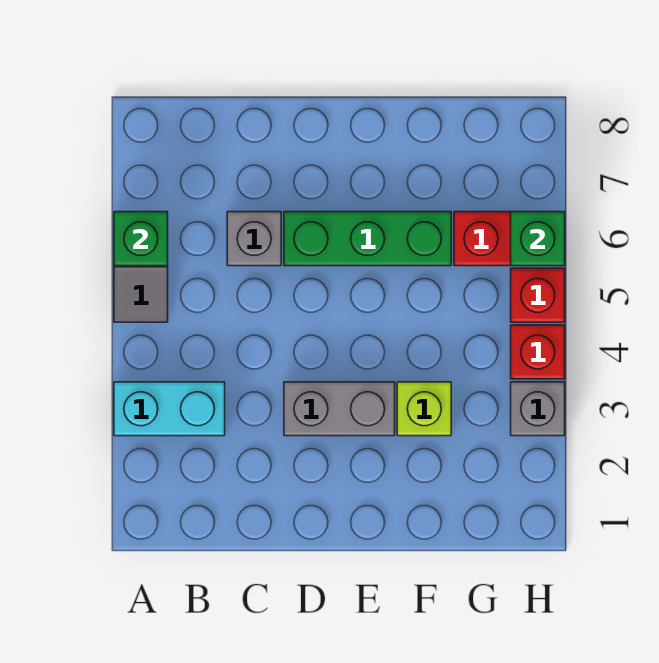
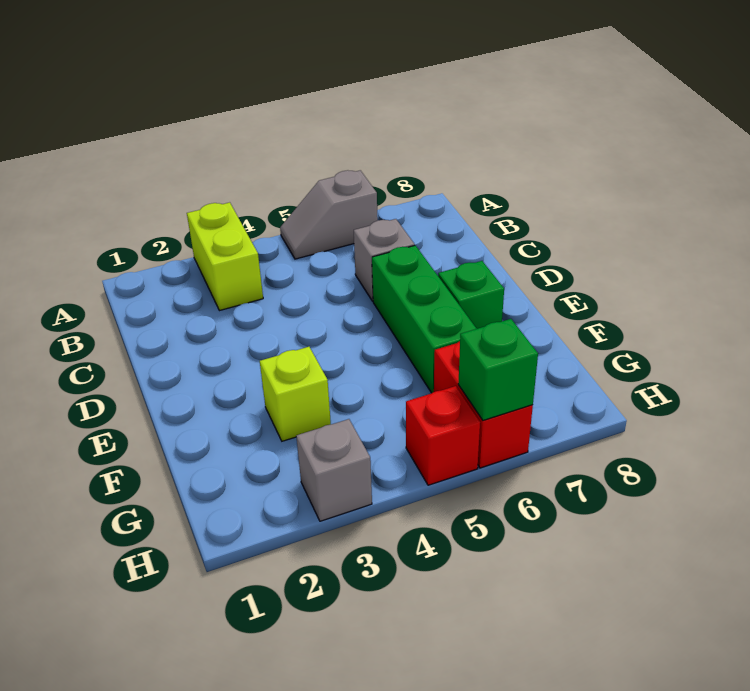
cyan brick A3:B3 level 1 -> lime brick A3:B3 level 1
green brick A6 level 2 -> green brick E7 level 1
grey brick D3:E3 level 1 -> none
red brick H4 level 1 -> none

